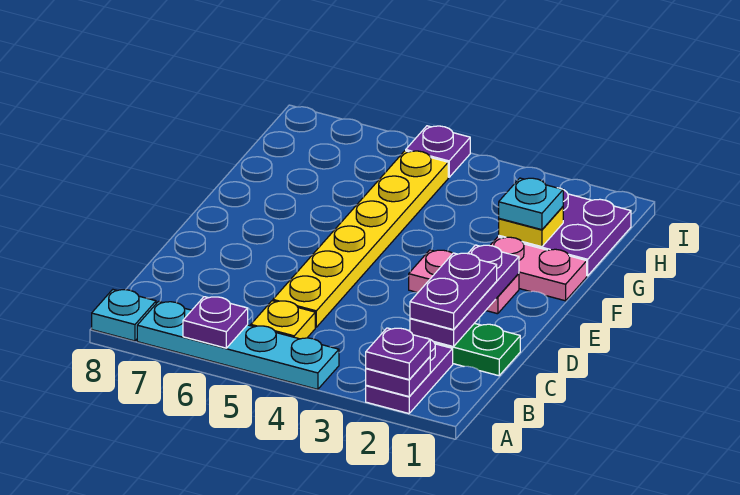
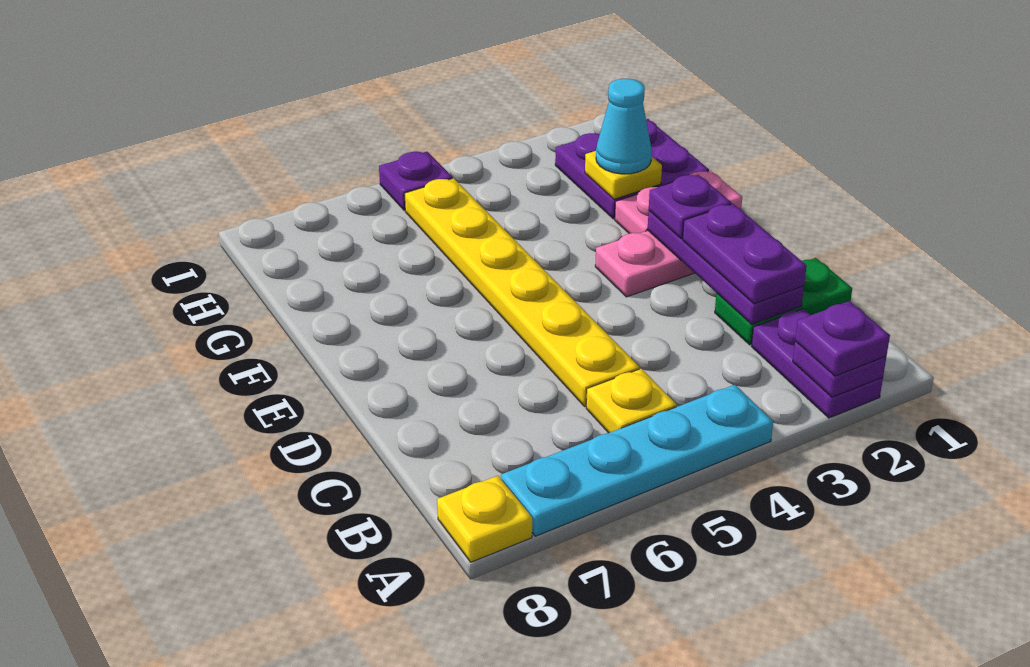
purple plate A6 level 2 -> purple plate E2 level 3
cyan plate A8 level 1 -> yellow plate A8 level 1
cyan plate G2 level 3 -> cyan cone G2 level 3

